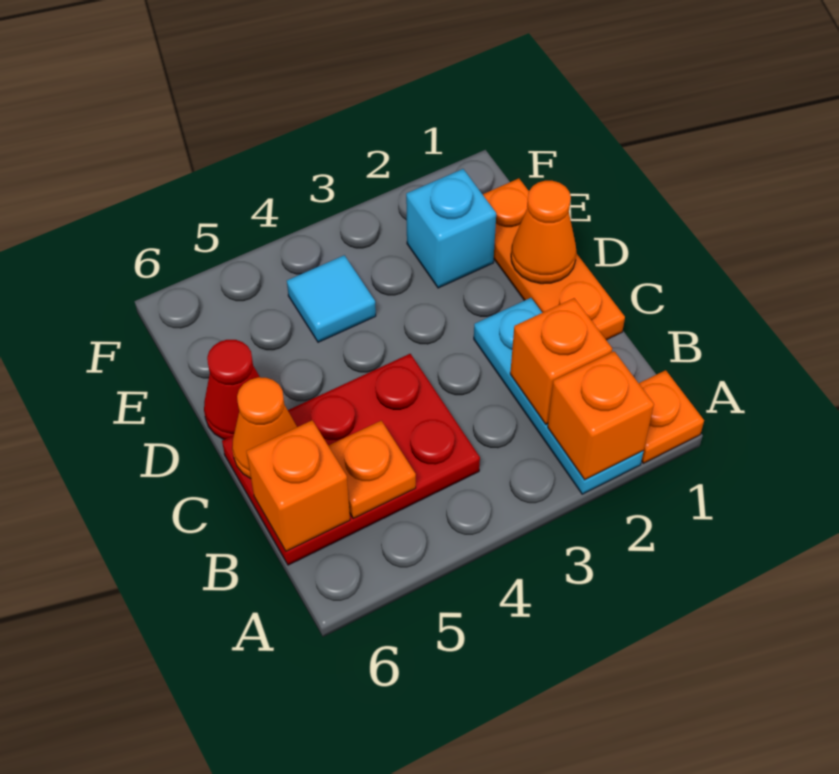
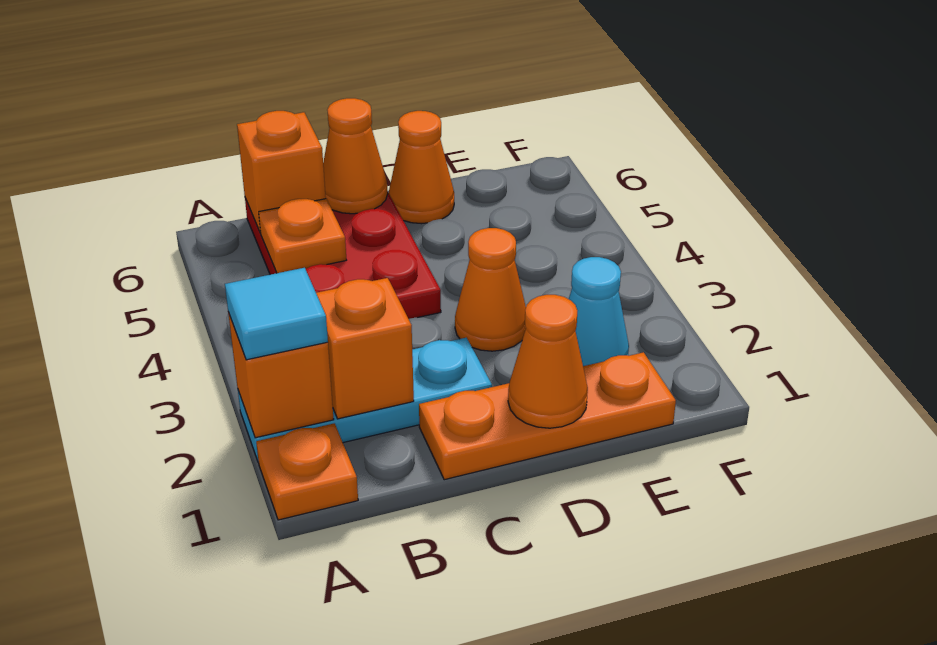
none -> orange cone D3 level 1
red cone D6 level 1 -> orange cone D6 level 1
cyan brick E2 level 1 -> cyan cone E2 level 1
cyan tile E4 level 1 -> cyan tile A2 level 3

